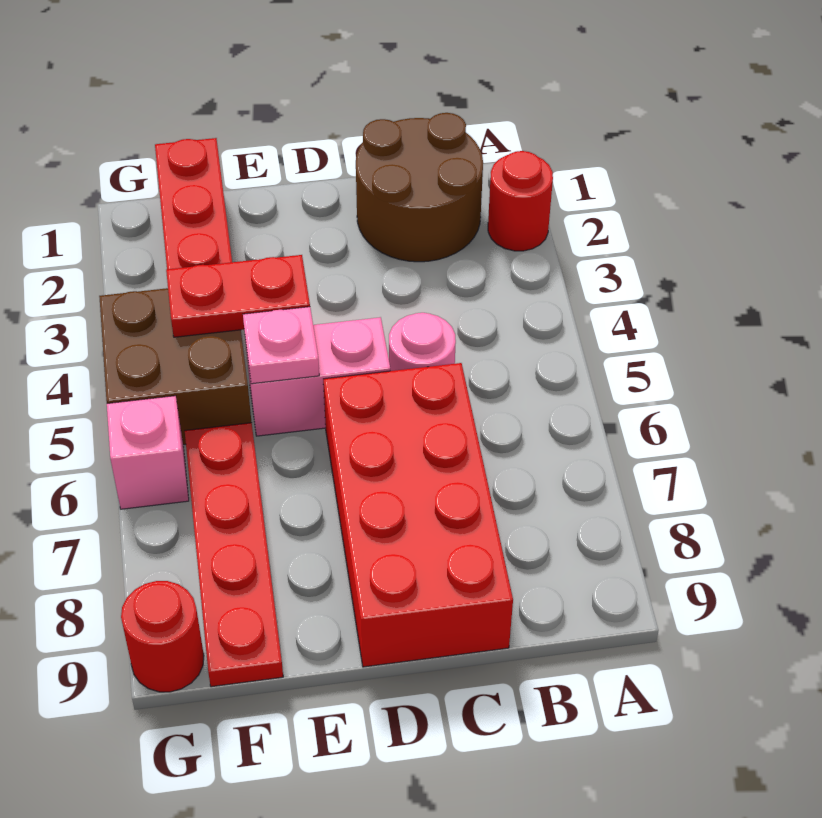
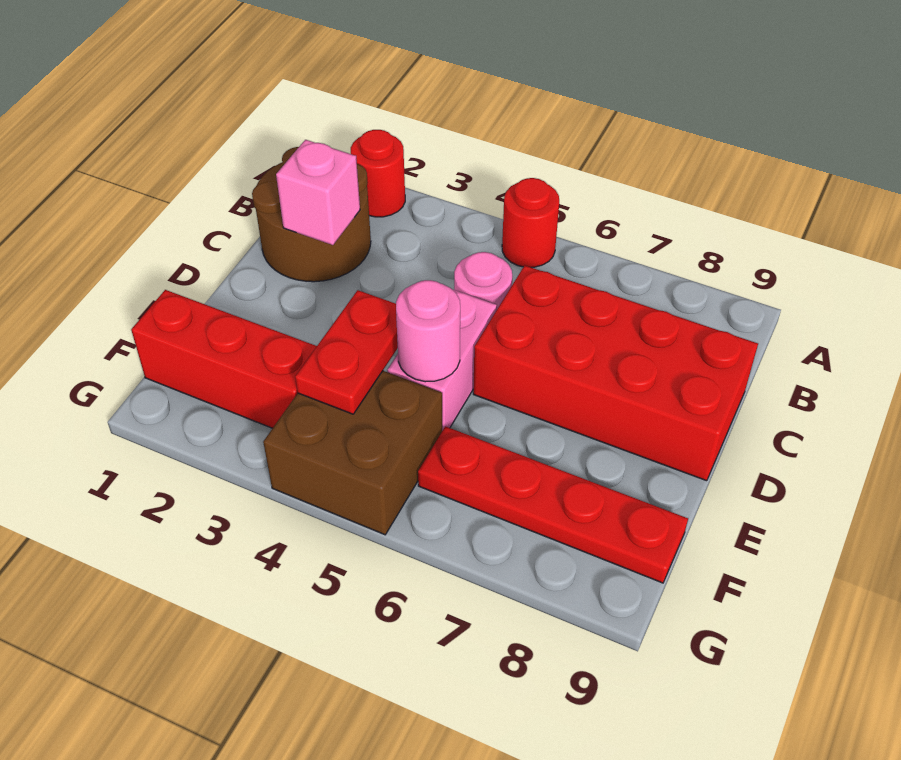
pink plate E5 level 2 -> pink round brick E5 level 2
pink brick G6 level 1 -> pink brick C2 level 2
red round brick G9 level 1 -> red round brick A5 level 1

